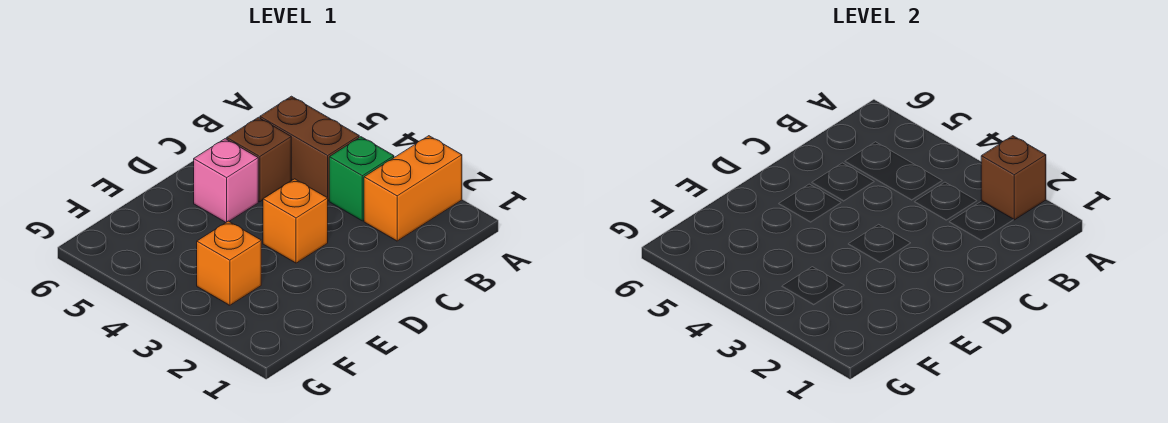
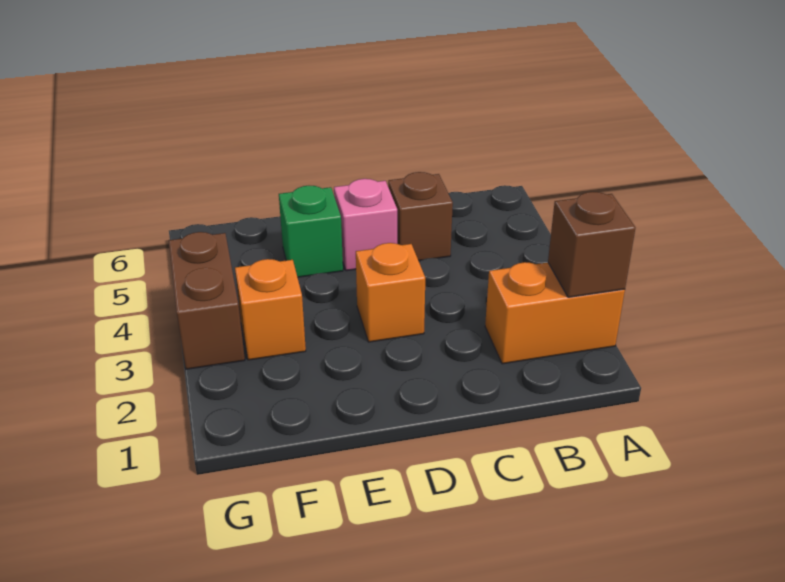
green brick B3 level 1 -> green brick E5 level 1
brown brick B4:B5 level 1 -> brown brick G3:G4 level 1

